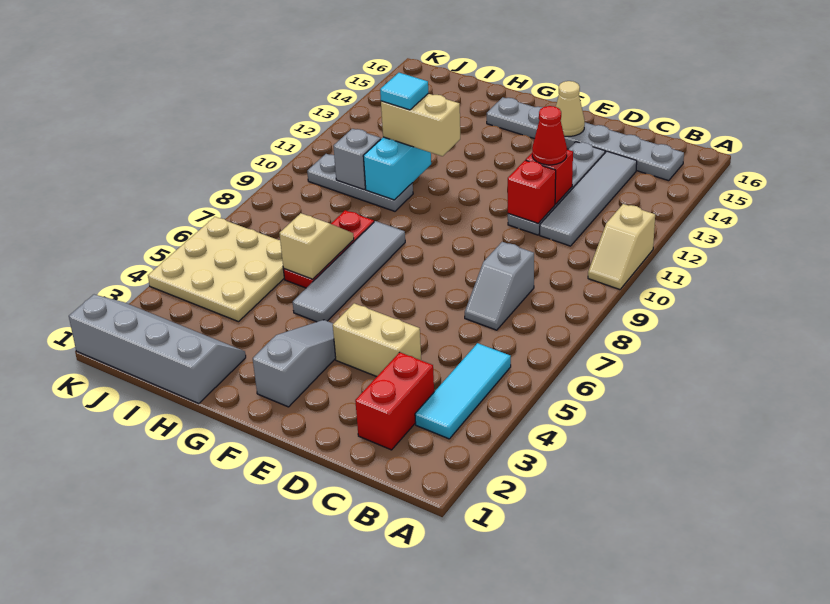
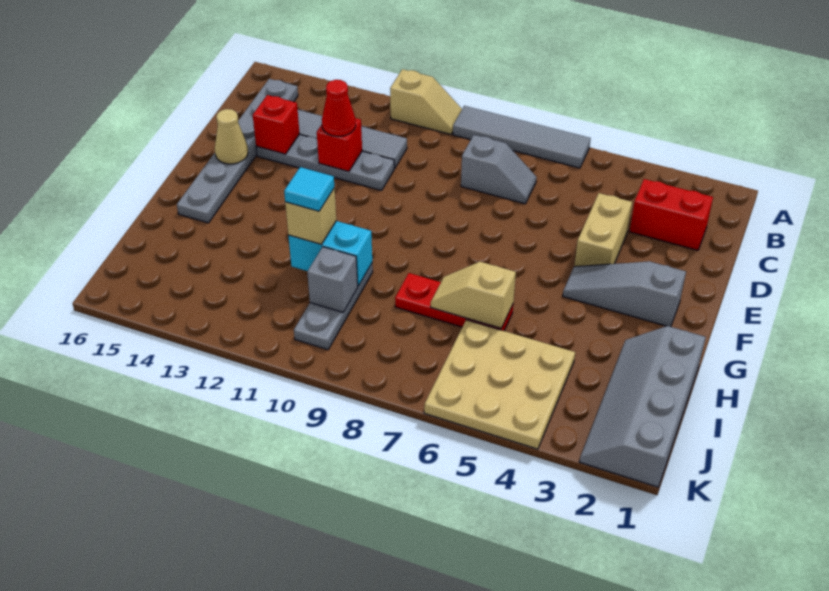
cyan tile B3:B5 level 1 -> none
red brick D11 level 2 -> red brick D14 level 2
grey tile G5:G8 level 1 -> grey tile A6:A9 level 1
tan brick G11:H11 level 3 -> tan brick H11 level 3

